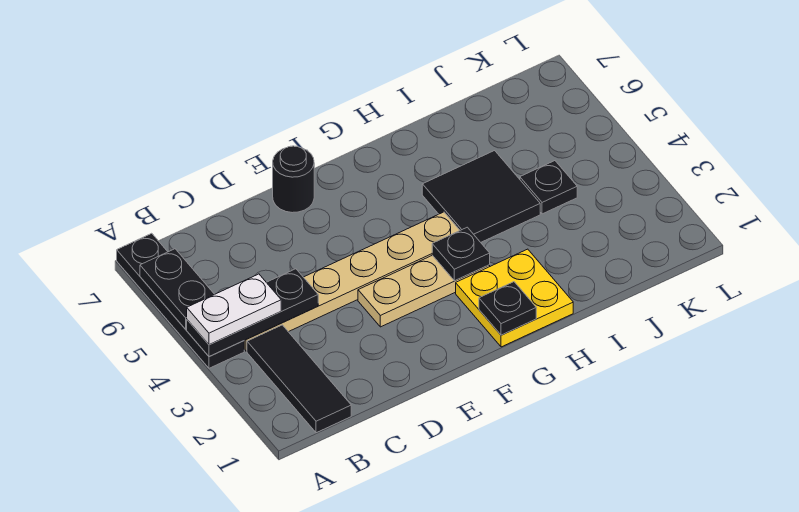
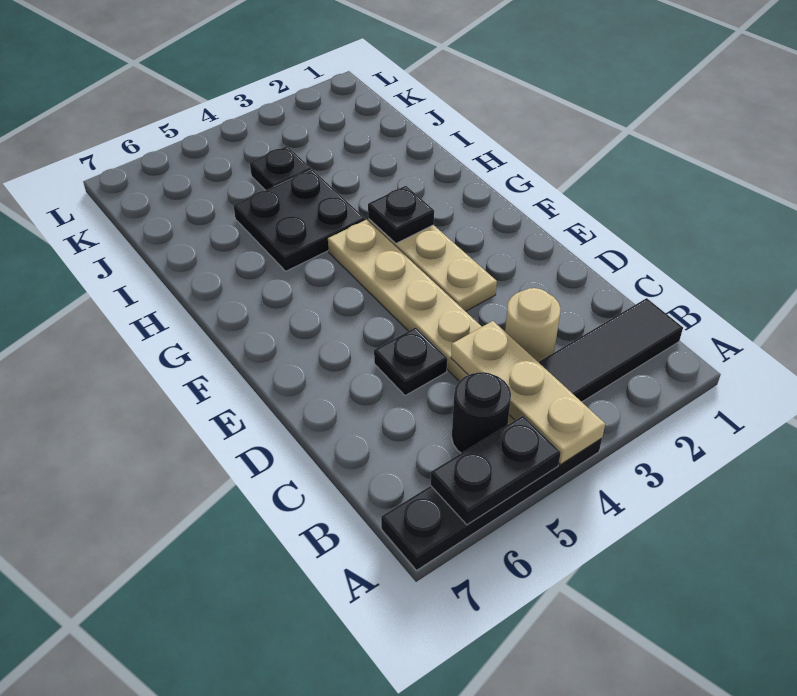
black plate A4:C4 level 2 -> tan plate A4:C4 level 2
white plate A4:B4 level 3 -> none
none -> tan round brick C3 level 1
black round brick E7 level 1 -> black round brick B5 level 1
yellow plate G1:H2 level 1 -> none
black plate G1 level 2 -> black plate D5 level 1
black tile H4:I5 level 1 -> black plate H4:I5 level 1

